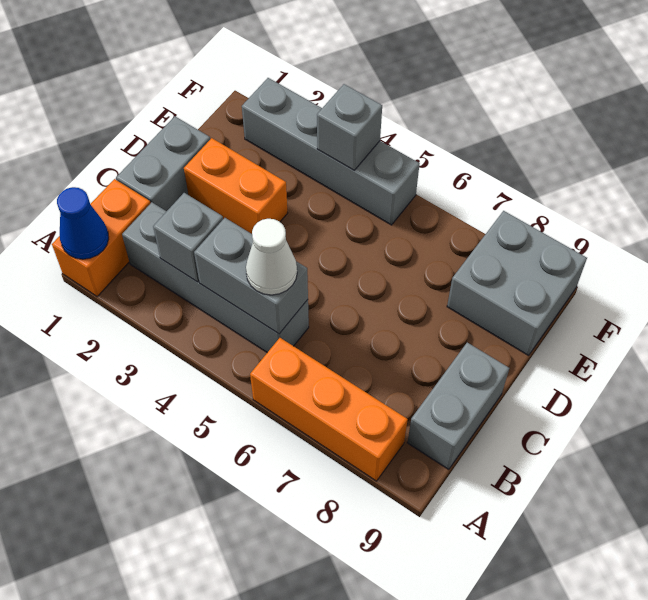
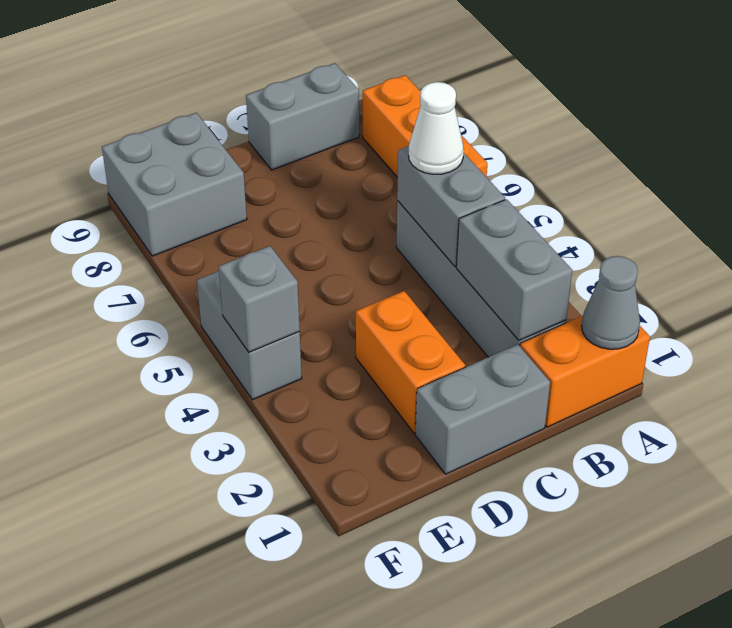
blue cone A1 level 2 -> grey cone A1 level 2
grey brick B3 level 2 -> grey brick B2:B3 level 2
grey brick F2:F5 level 1 -> grey brick F4:F5 level 1

